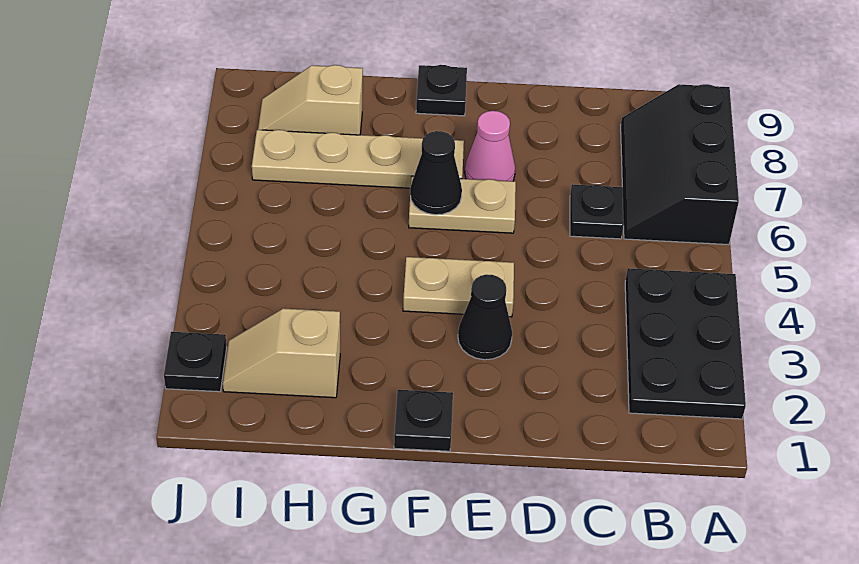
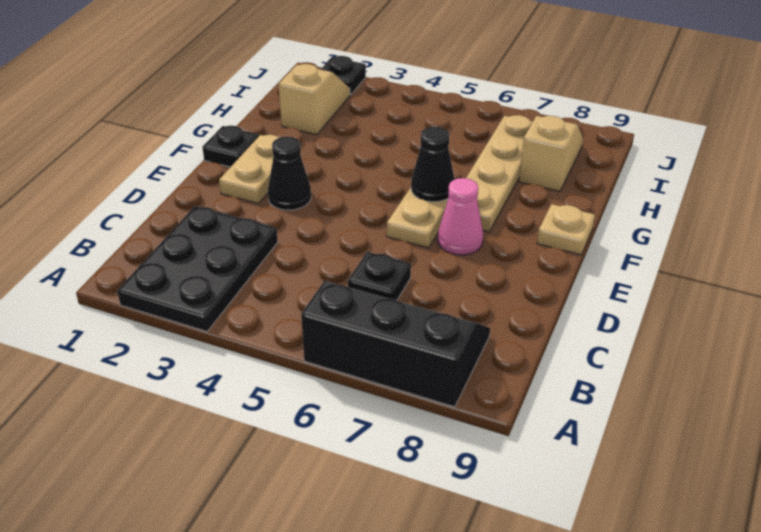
black plate A2:B4 level 1 -> black plate A2:C3 level 1
tan plate E4:F4 level 1 -> tan plate E2:F2 level 1
black plate F9 level 1 -> tan plate F9 level 1

